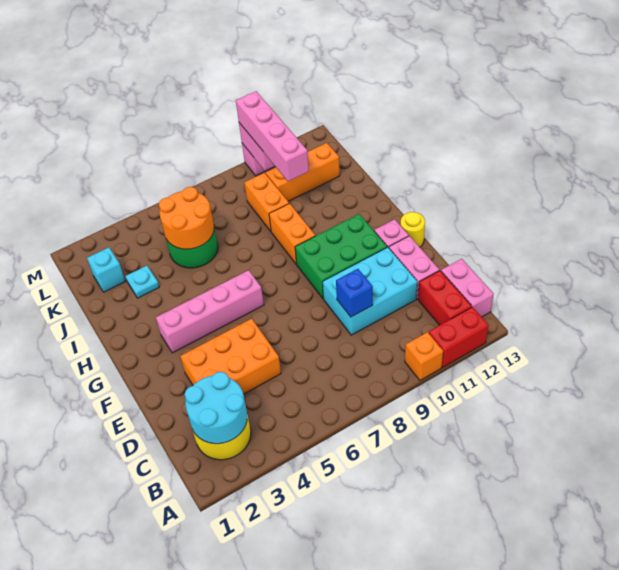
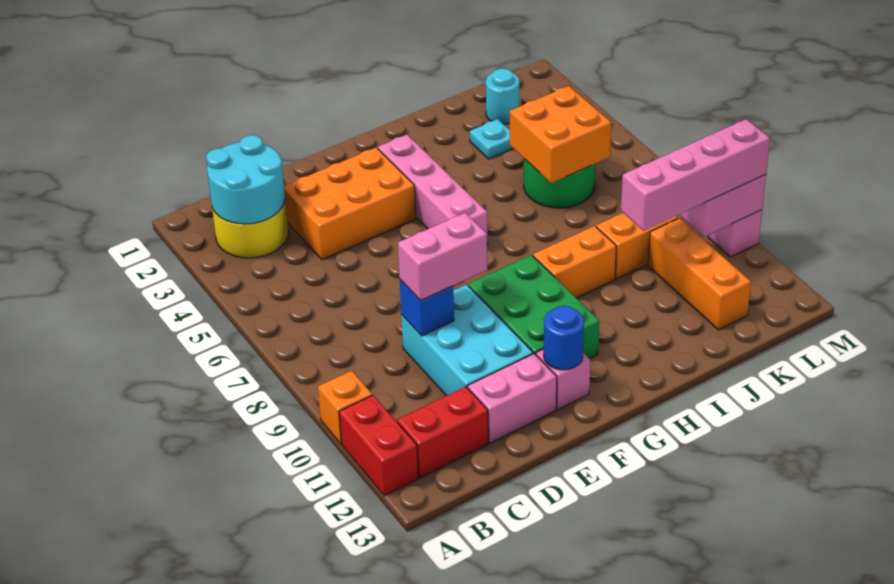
pink brick B13:C13 level 1 -> pink brick D9:E9 level 3
orange brick D3:E5 level 1 -> orange brick D3:F4 level 1
none -> blue round brick F12 level 2
yellow round brick F13 level 1 -> none
orange round brick J5:K6 level 2 -> orange brick J5:K6 level 2
cyan brick K2 level 1 -> cyan round brick K2 level 1

